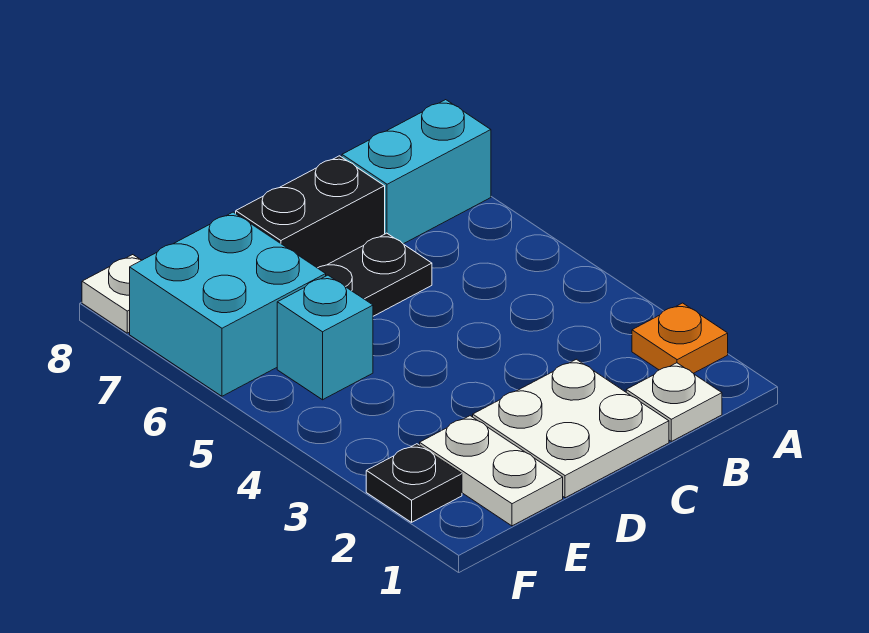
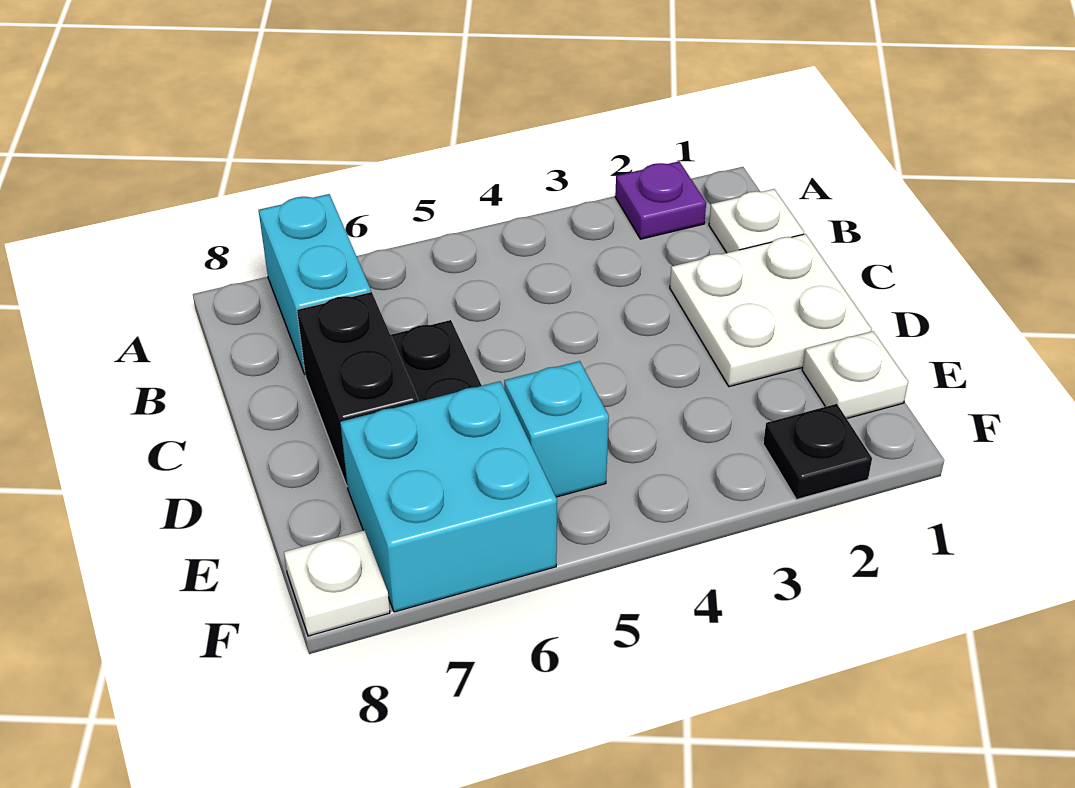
orange plate A2 level 1 -> purple plate A2 level 1
white plate E1:E2 level 1 -> white plate E1 level 1

